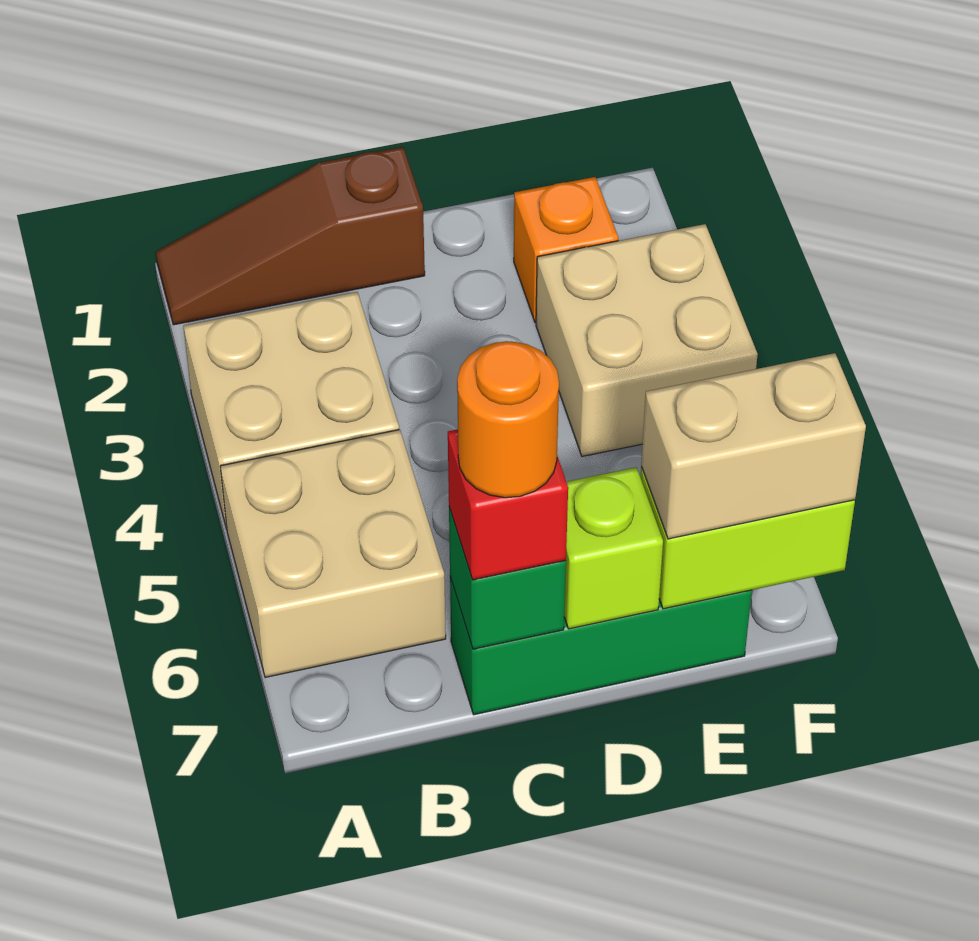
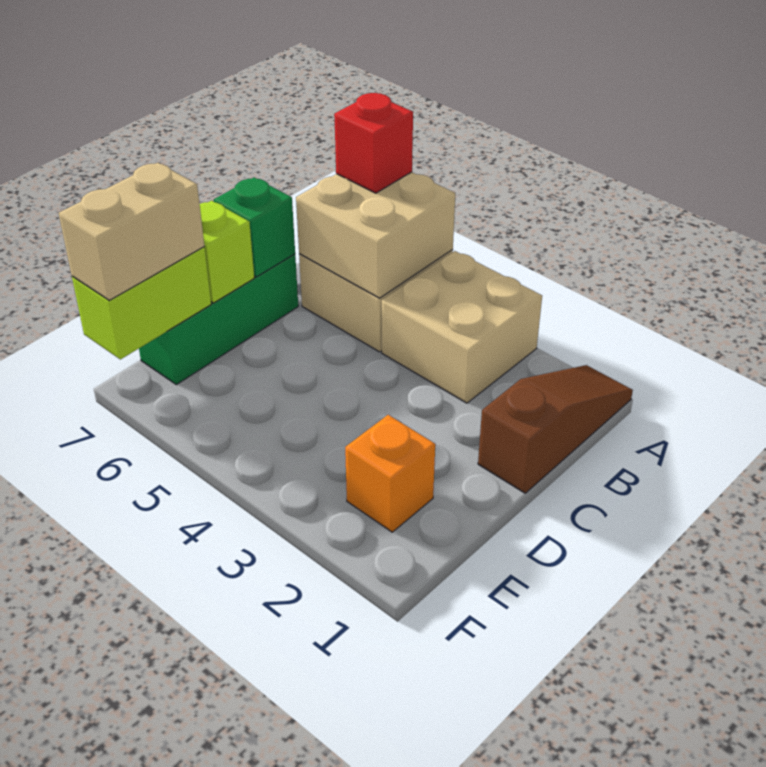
red brick C7 level 3 -> red brick A6 level 3
orange round brick C7 level 4 -> none
tan brick E3:F4 level 1 -> tan brick A5:B6 level 2

